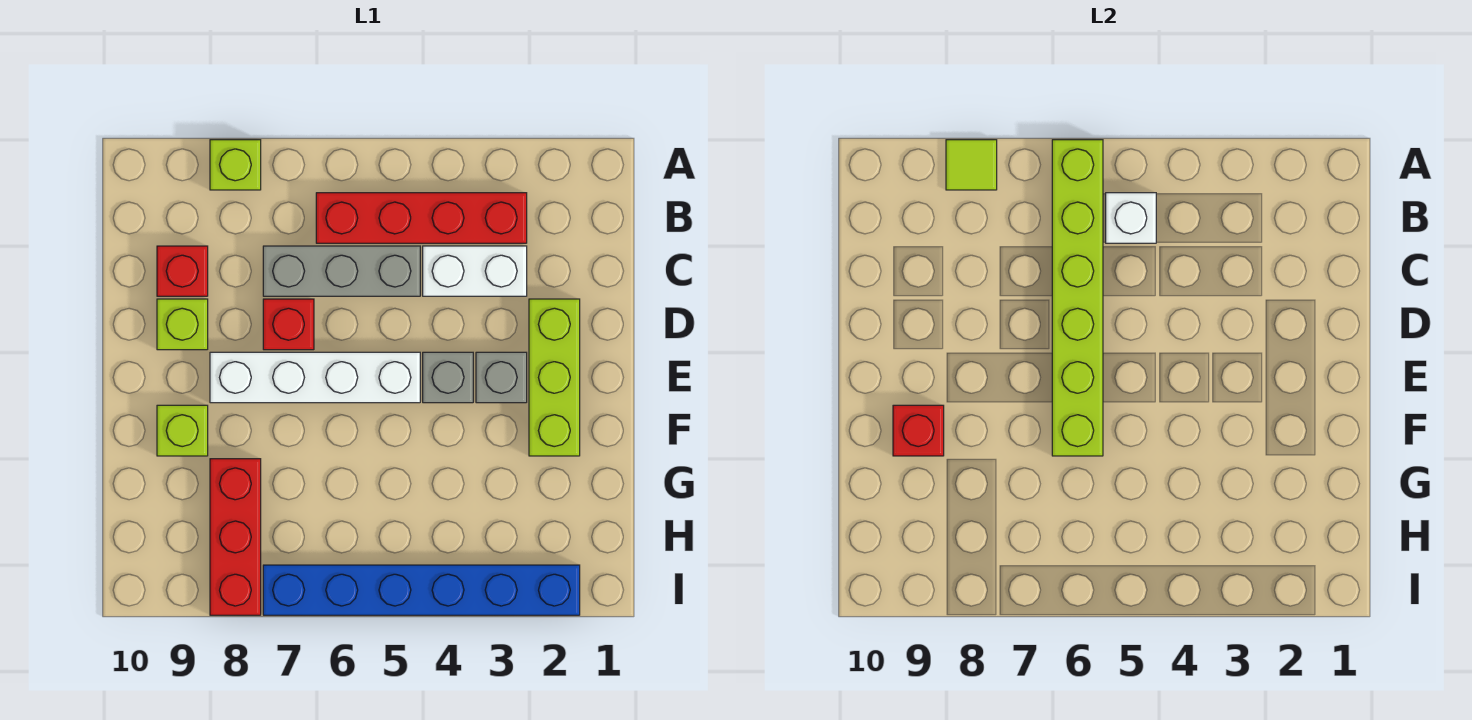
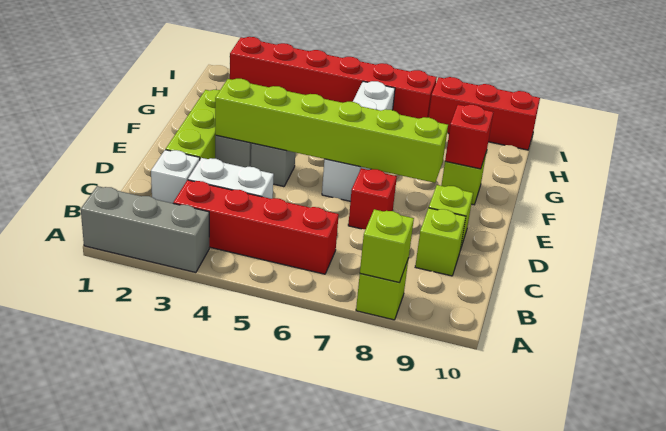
lime brick A6:F6 level 2 -> lime brick E3:E8 level 2
lime tile A8 level 2 -> lime brick A8 level 2
white brick B5 level 2 -> white brick C2 level 1
grey brick C5:C7 level 1 -> grey brick A1:A3 level 1
red brick C9 level 1 -> lime brick C9 level 1
white brick E5:E8 level 1 -> white brick E6:H6 level 1
red brick G8:I8 level 1 -> red brick I8:I10 level 1
blue brick I2:I7 level 1 -> red brick I2:I7 level 1

